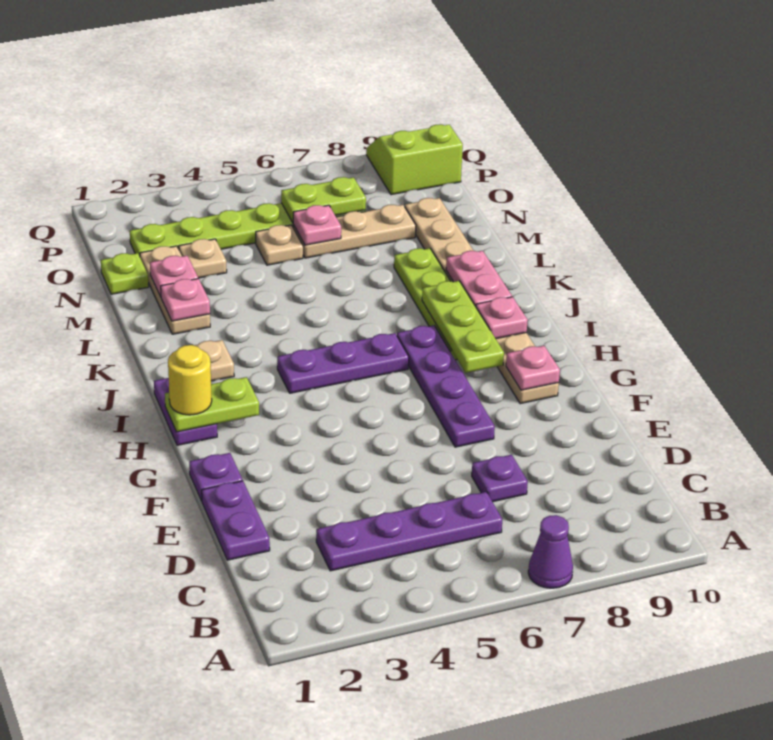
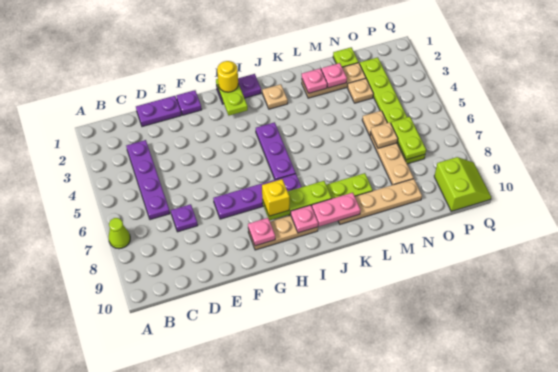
purple cone A7 level 1 -> lime cone A7 level 1
none -> yellow brick H8 level 3
pink plate N6 level 2 -> tan plate N6 level 2

